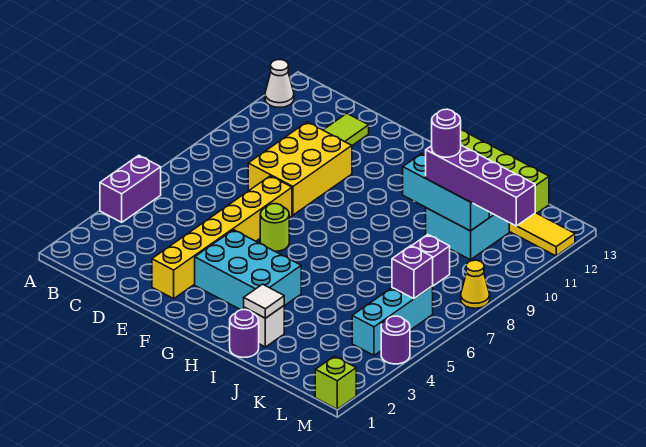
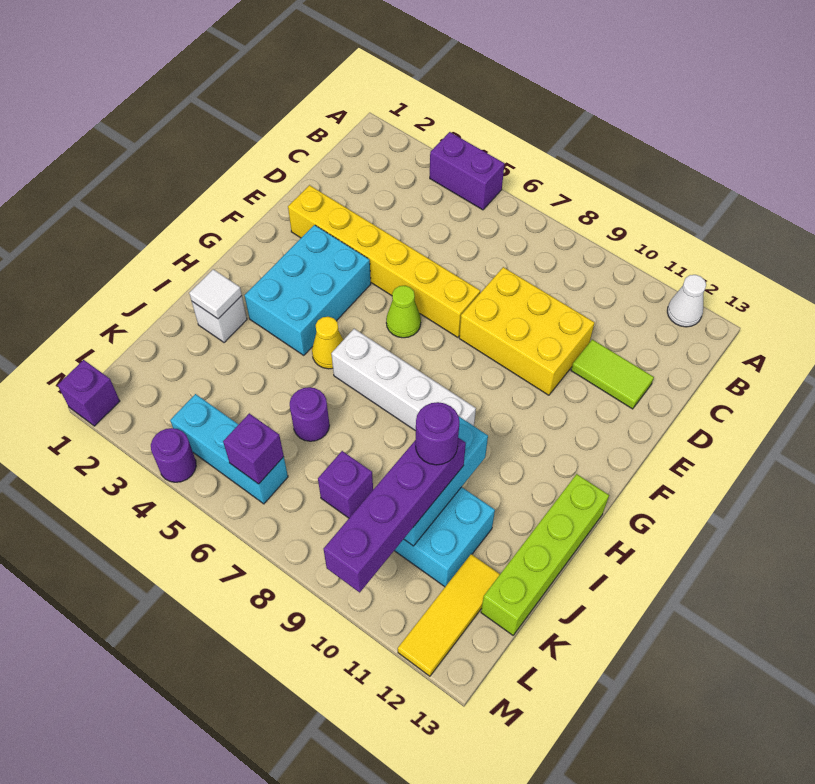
lime round brick F6 level 1 -> lime cone F6 level 1
none -> white brick H6:H9 level 1
purple round brick I1 level 1 -> purple round brick J6 level 1
lime brick M1 level 1 -> purple brick M1 level 1
yellow cone M8 level 1 -> yellow cone H5 level 1

